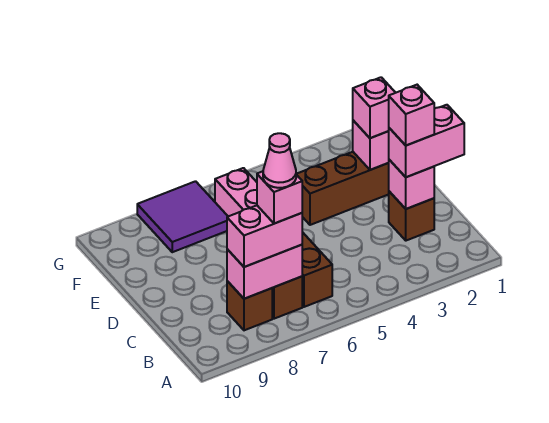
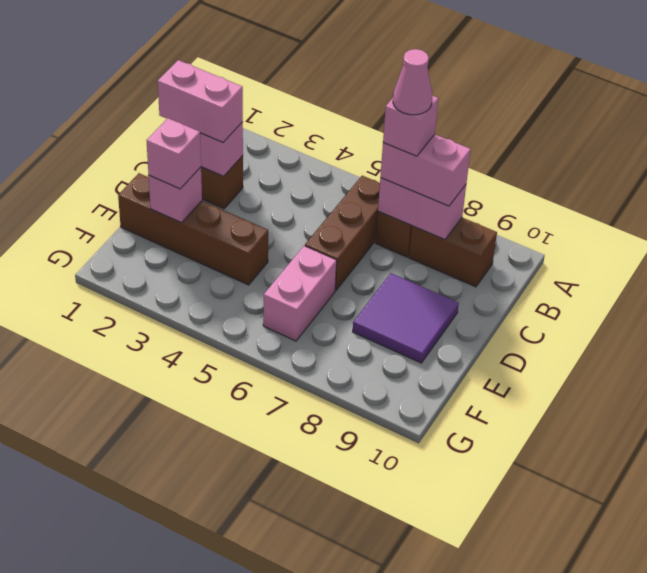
brown brick B8 level 1 -> brown brick B8:B9 level 1
pink brick C2 level 4 -> none
purple tile F7:G8 level 1 -> purple tile D8:E9 level 1

